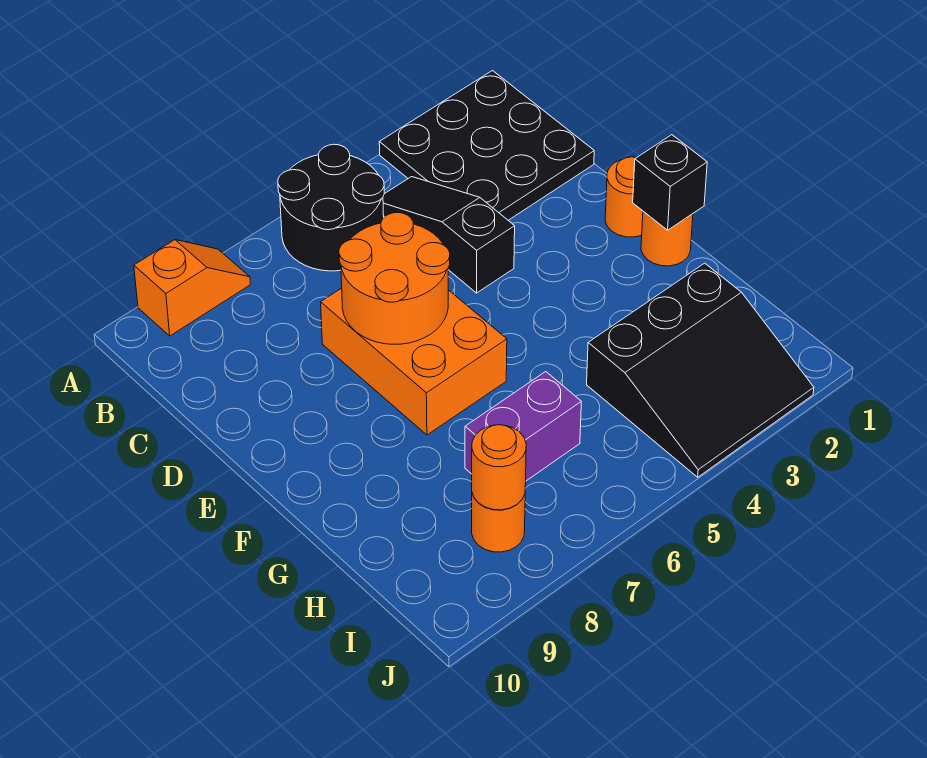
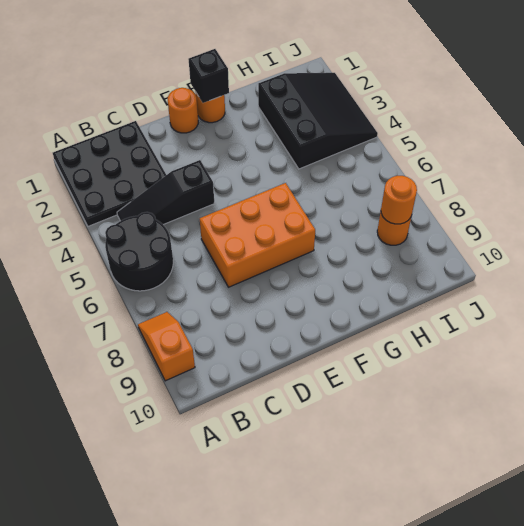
orange round brick D6:E7 level 2 -> none
purple brick H6:H7 level 1 -> none

